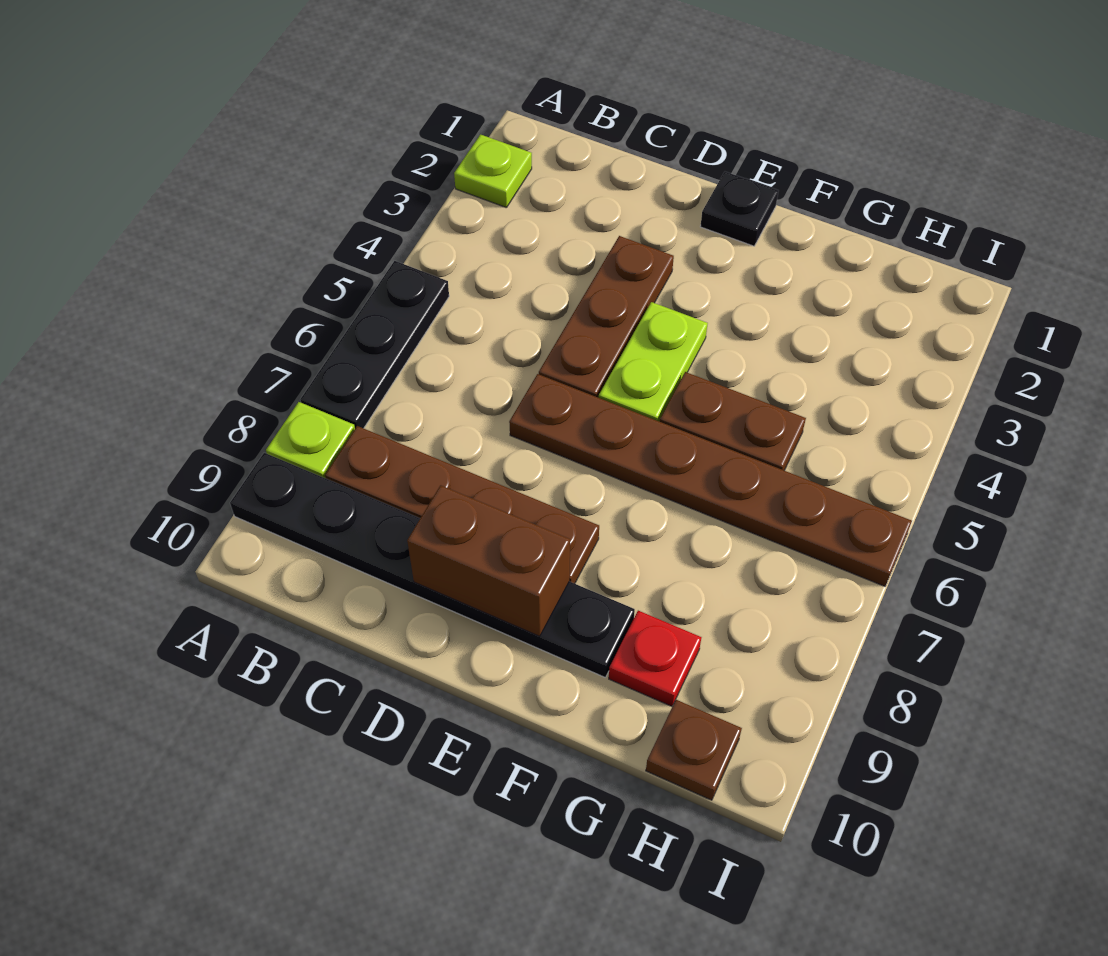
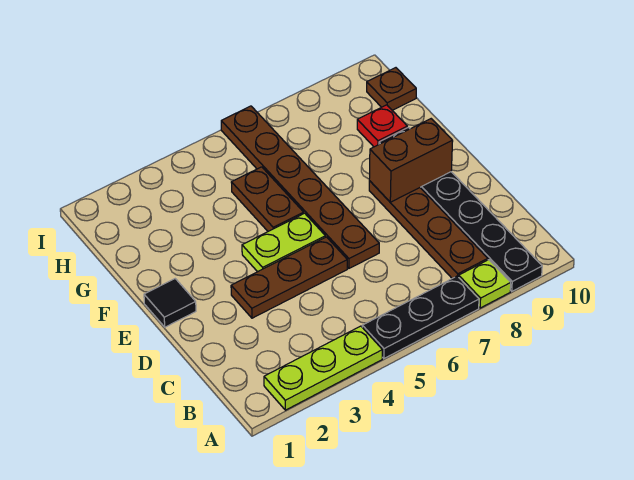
lime plate A2 level 1 -> lime plate A2:A4 level 1
brown brick D9:E9 level 2 -> brown brick E8:E9 level 2
black plate E1 level 1 -> black tile E1 level 1

